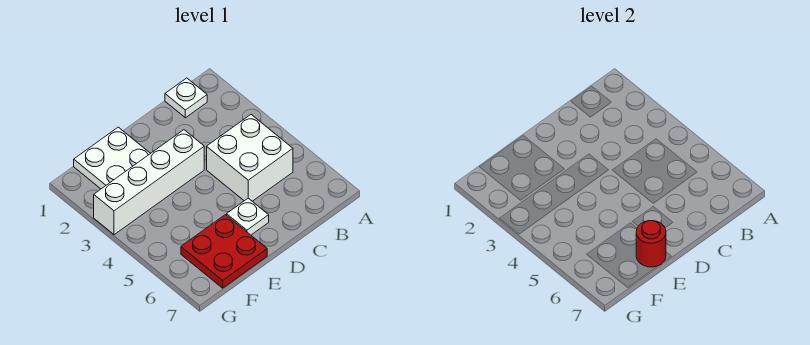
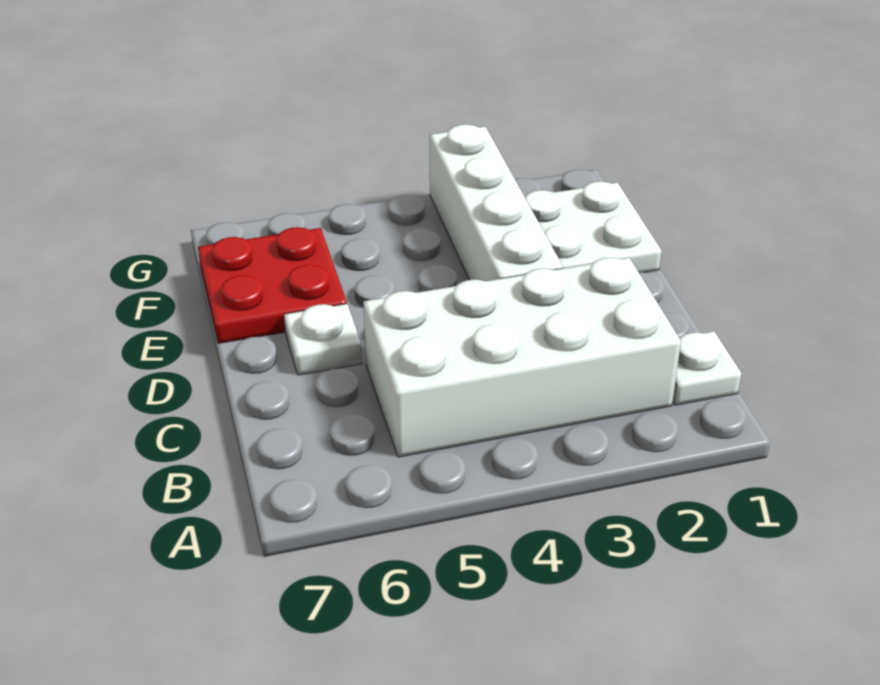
white brick B4:C5 level 1 -> white brick B2:C5 level 1
red round brick E7 level 2 -> none

